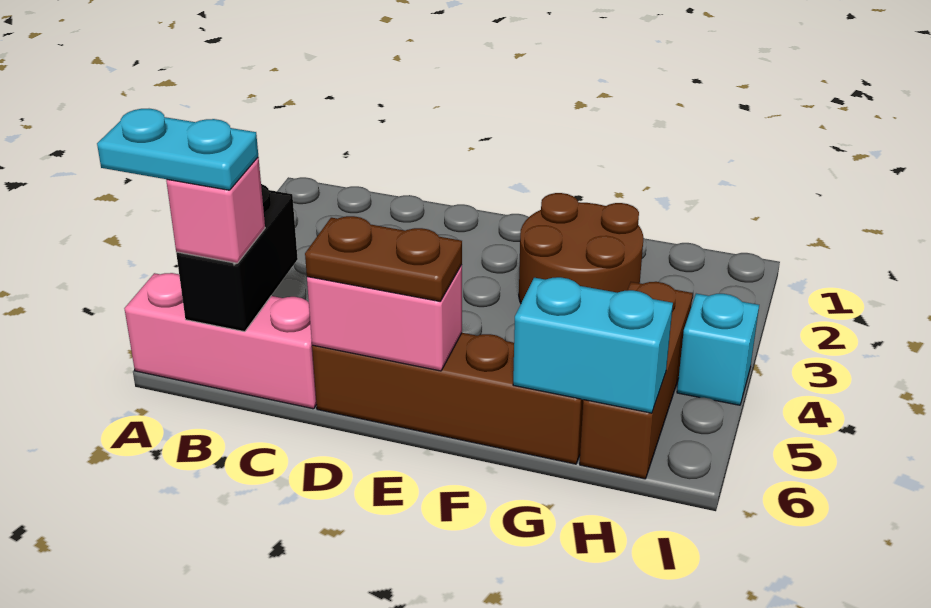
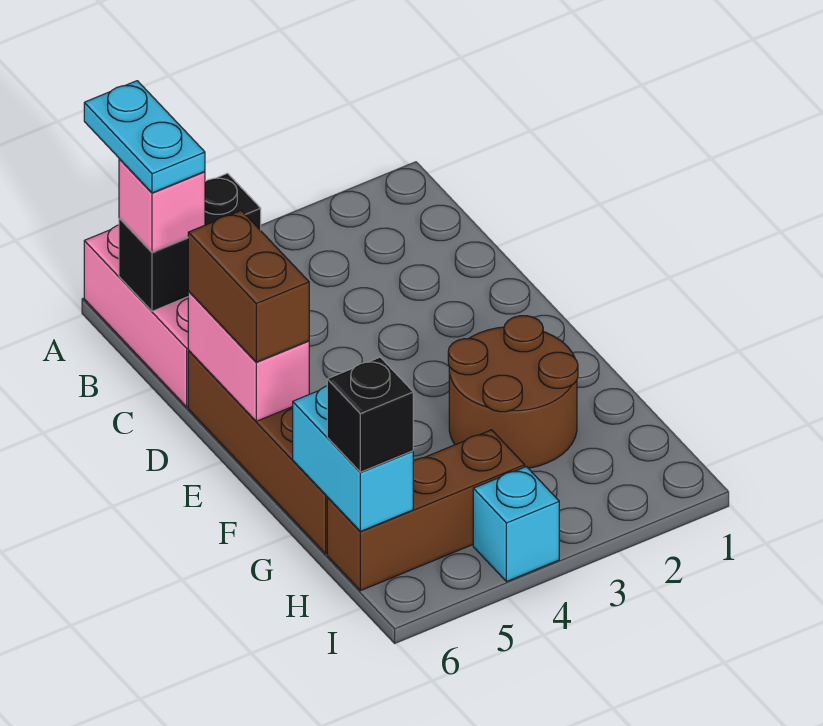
brown plate D6:E6 level 3 -> brown brick D6:E6 level 3
none -> black brick H6 level 3

